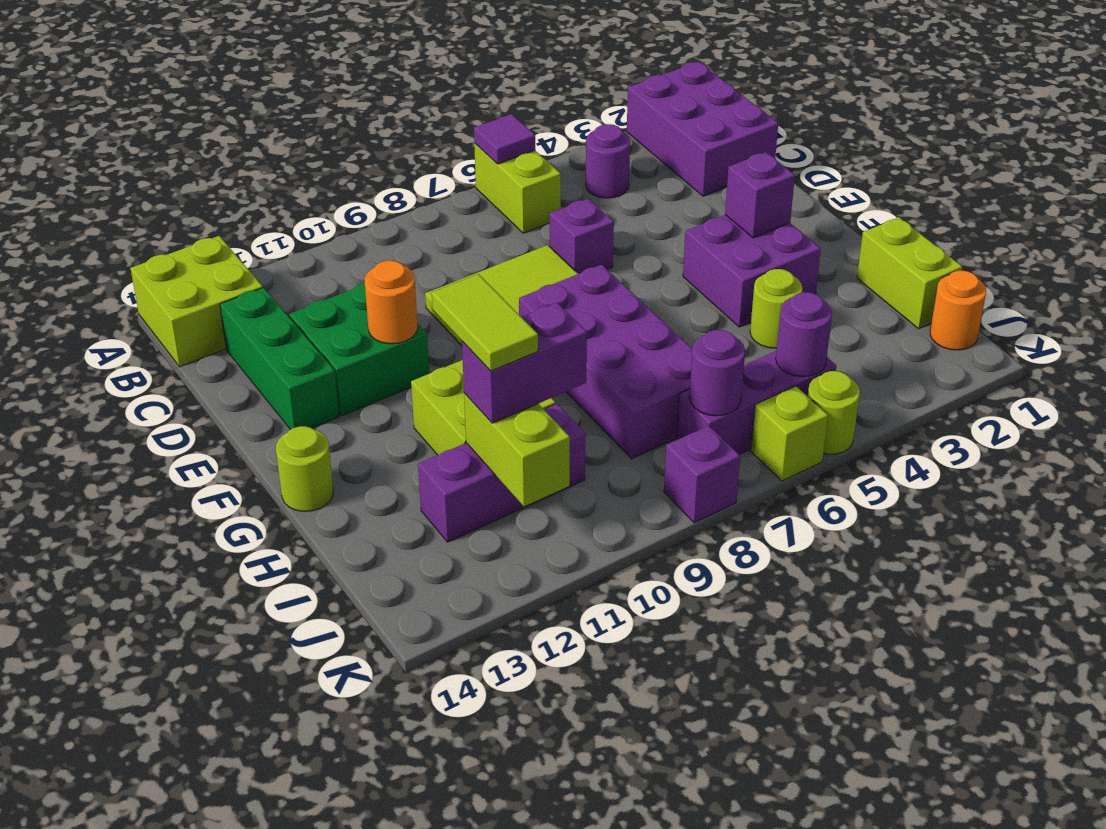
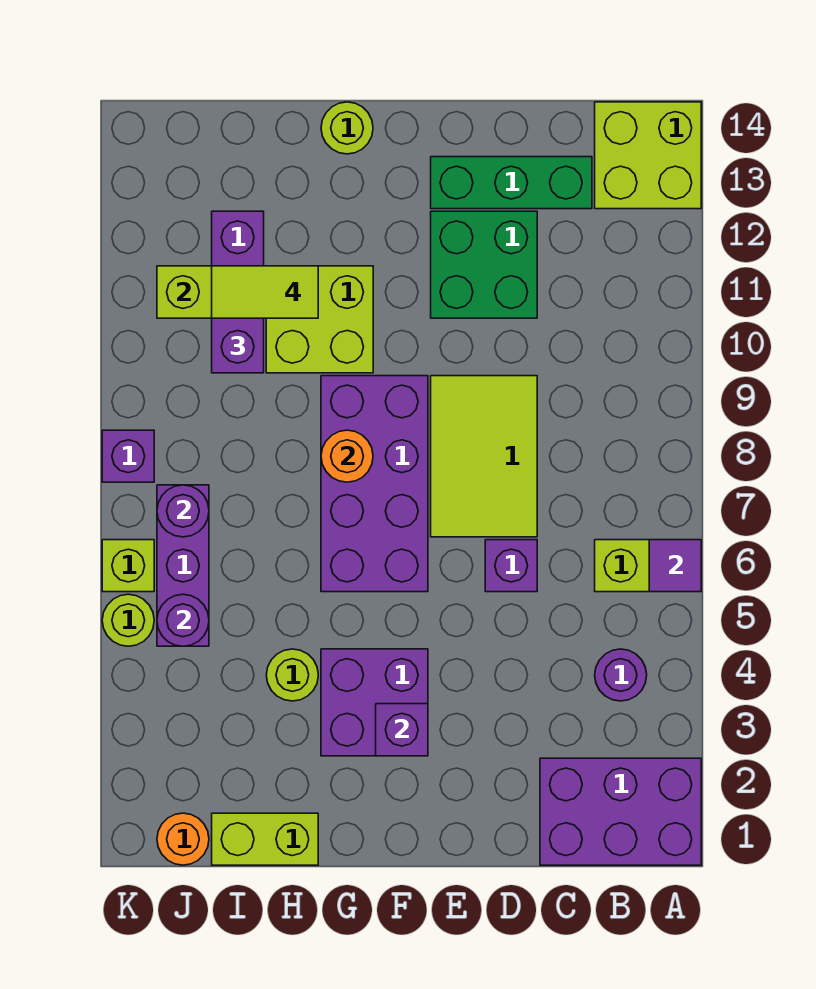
orange round brick E11 level 2 -> orange round brick G8 level 2
purple brick F7:I8 level 1 -> purple brick F6:G9 level 1

